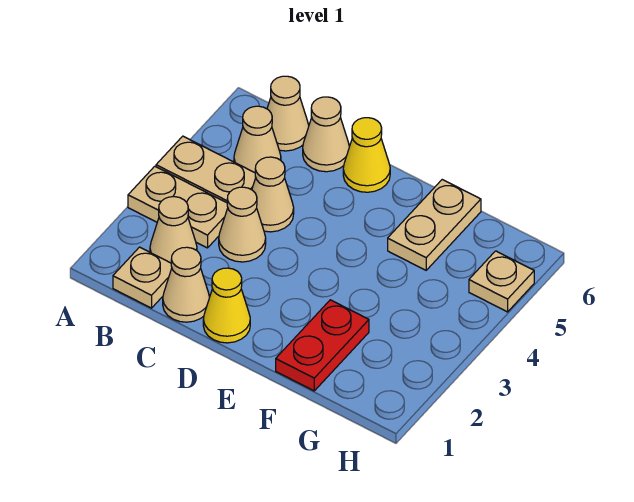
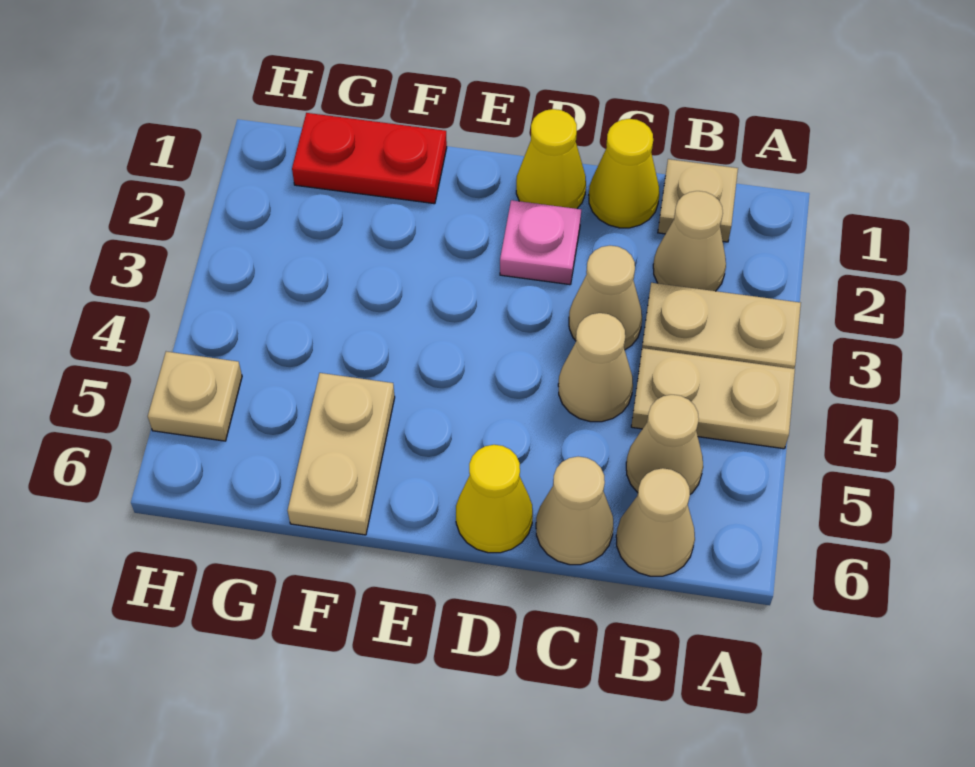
tan cone C1 level 1 -> yellow cone C1 level 1
none -> pink plate D2 level 1
red plate F1:F2 level 1 -> red plate F1:G1 level 1

